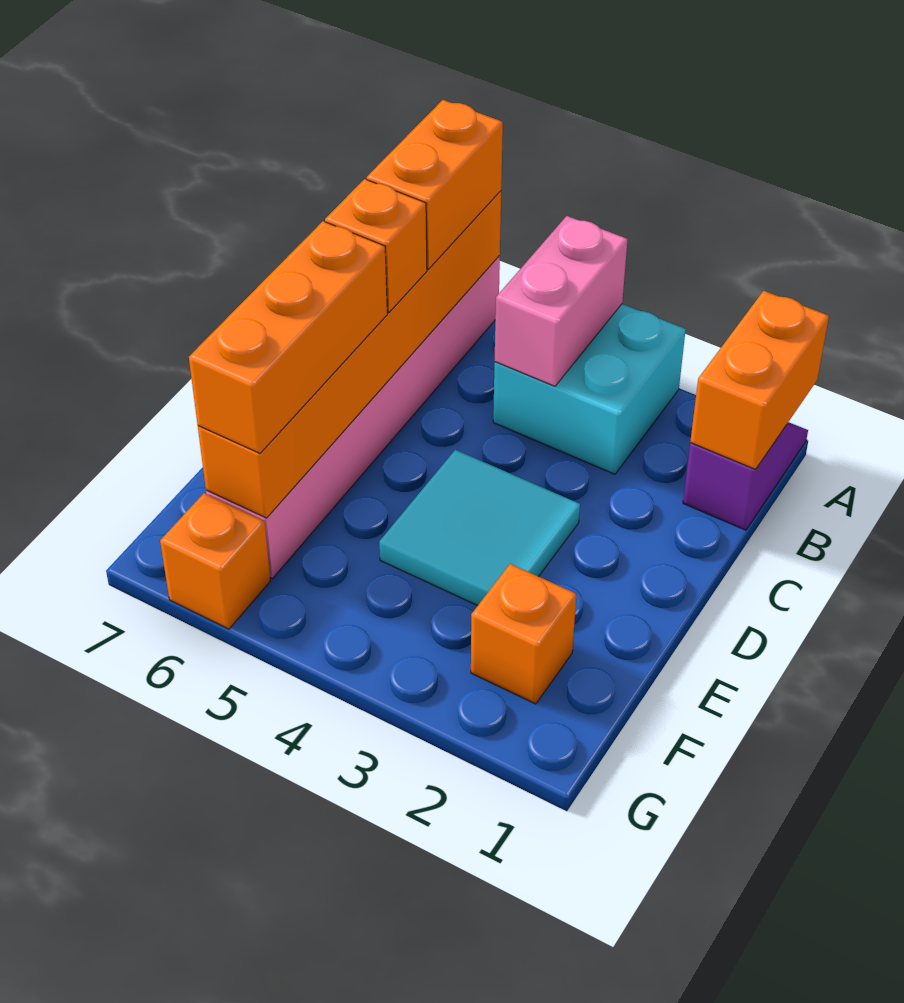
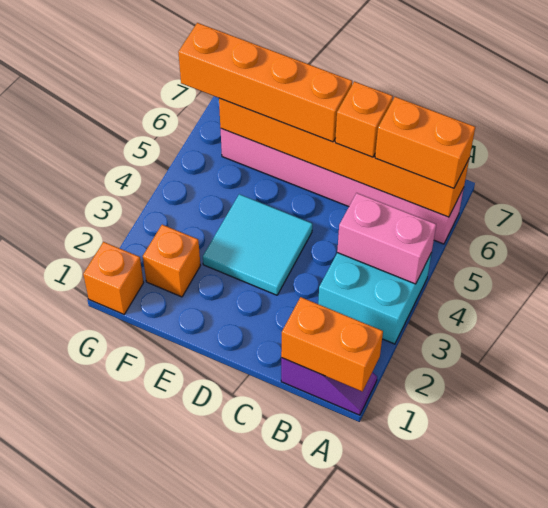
orange brick D6:F6 level 3 -> orange brick D6:G6 level 3
orange brick G6 level 1 -> orange brick G1 level 1

